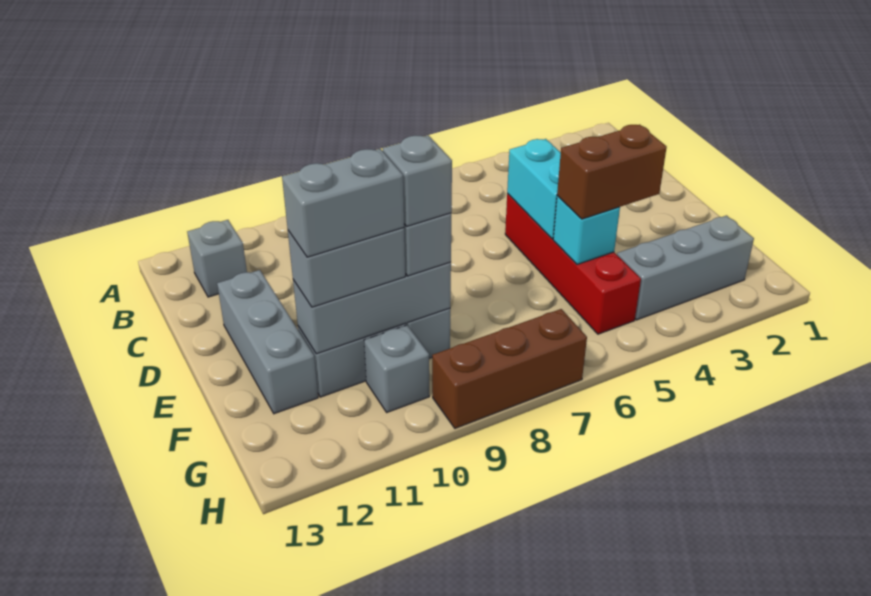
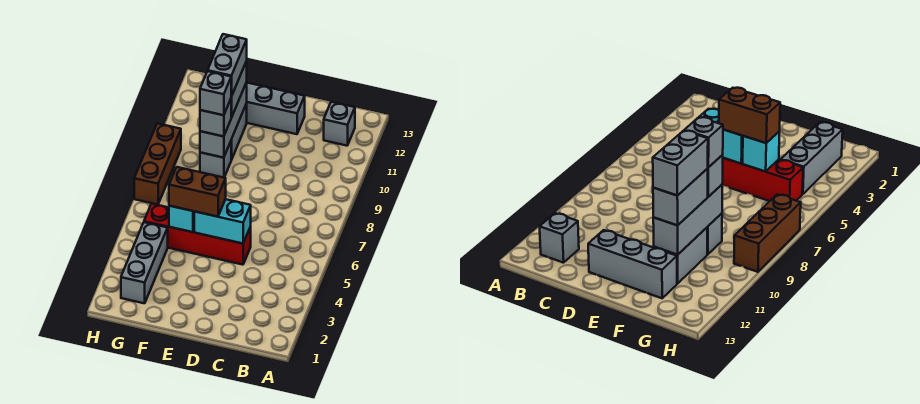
brown brick F4:F5 level 3 -> brown brick E5:F5 level 3
grey brick G10 level 1 -> none

